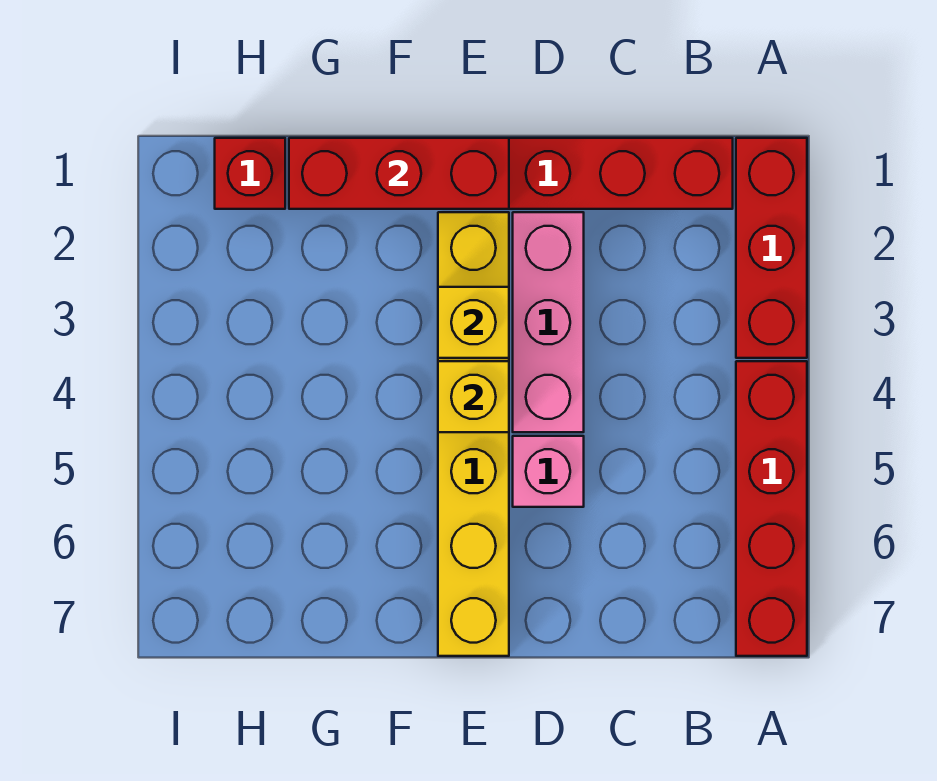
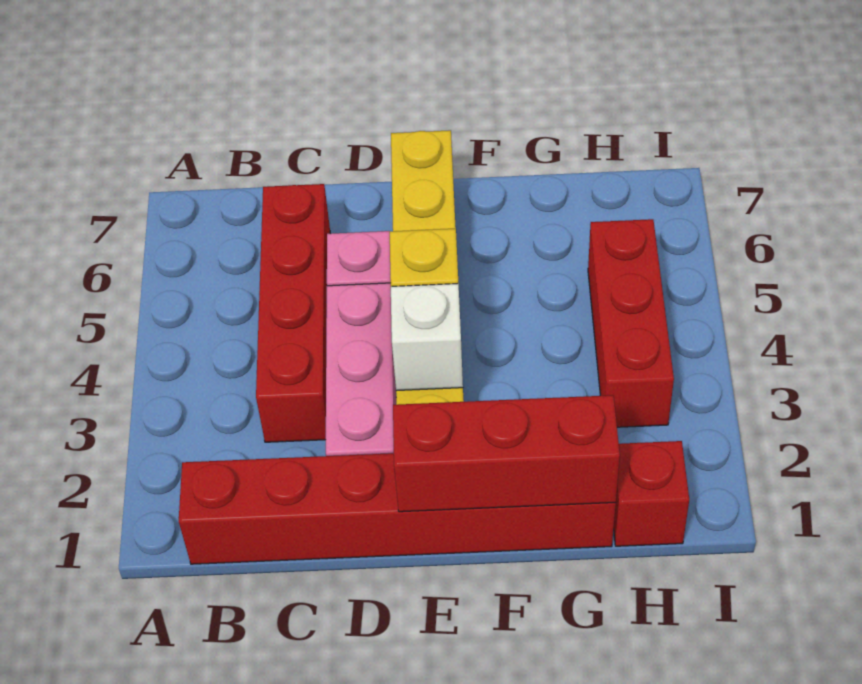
red brick A1:A3 level 1 -> red brick H3:H5 level 1
red brick A4:A7 level 1 -> red brick C3:C6 level 1
yellow brick E3 level 2 -> white brick E3 level 2

